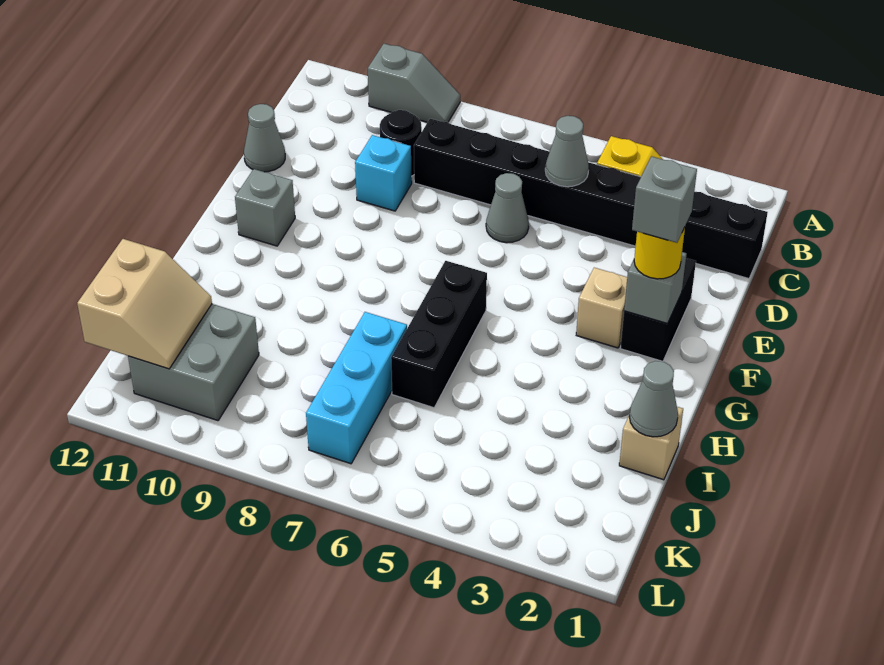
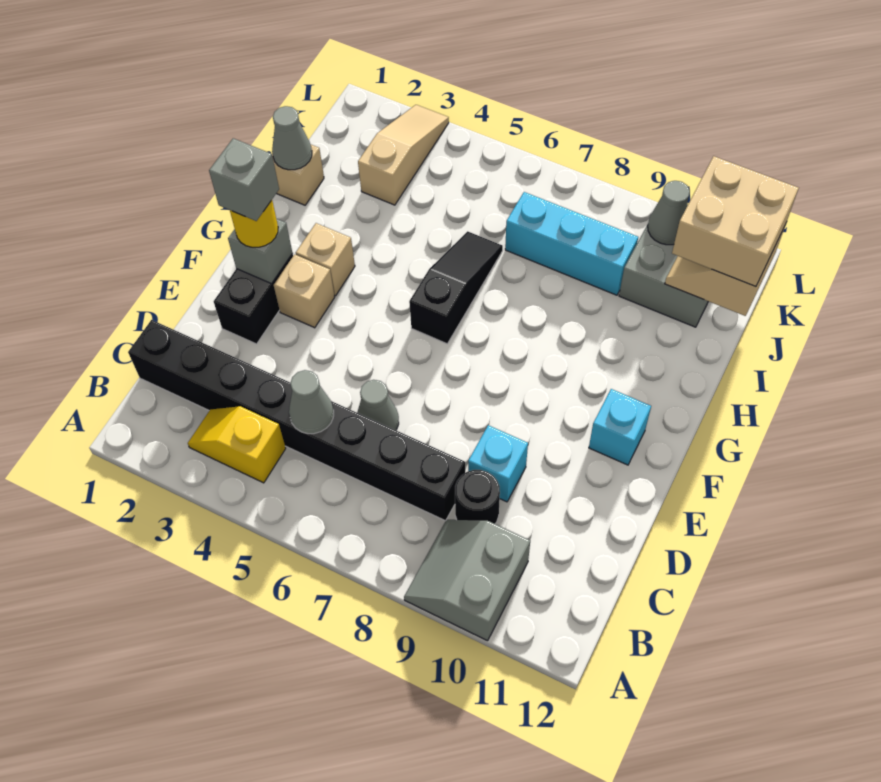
grey slope A9:A10 level 1 top 10 -> grey slope A9:B10 level 1 top 10
grey cone D12 level 1 -> grey cone K10 level 2
grey brick F11 level 1 -> cyan brick F11 level 1
none -> tan brick G3 level 1
black brick G6:I6 level 1 -> black slope G6:I6 level 1 top G
cyan brick I7:K7 level 1 -> cyan brick J7:J9 level 1
none -> tan slope J3:L3 level 1 top J
none -> tan brick J11:K12 level 3

